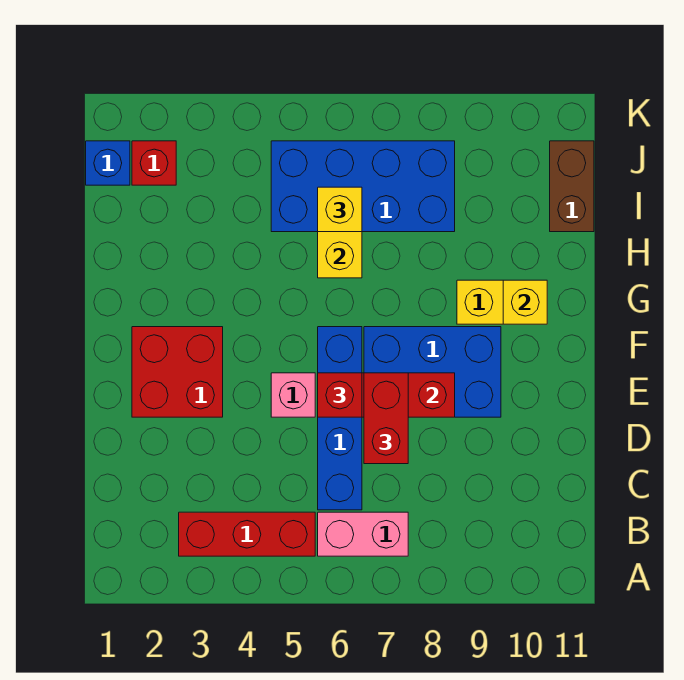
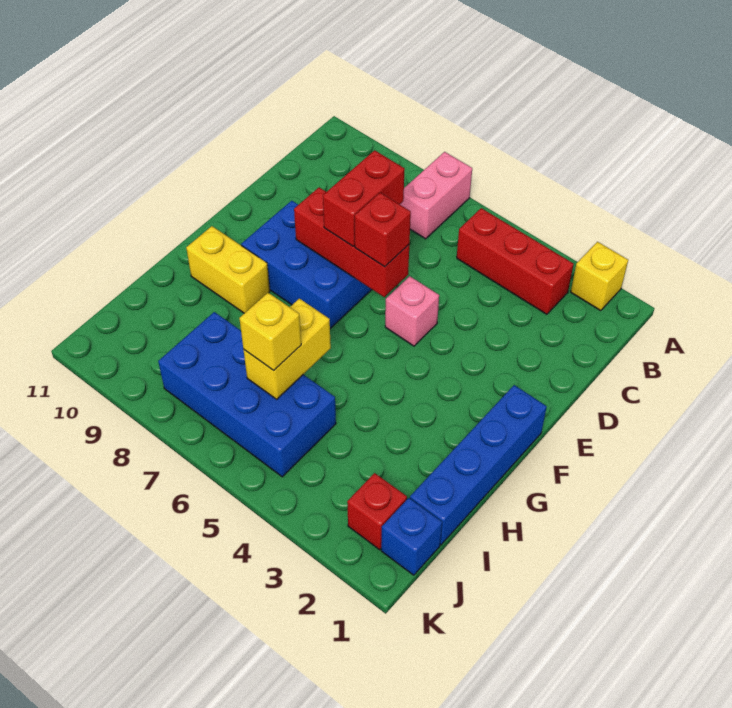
pink brick B6:B7 level 1 -> pink brick A7:B7 level 1
blue brick C6:F6 level 1 -> blue brick F1:I1 level 1
red brick E2:F3 level 1 -> none
yellow brick G10 level 2 -> yellow brick A2 level 1
brown brick I11:J11 level 1 -> none

